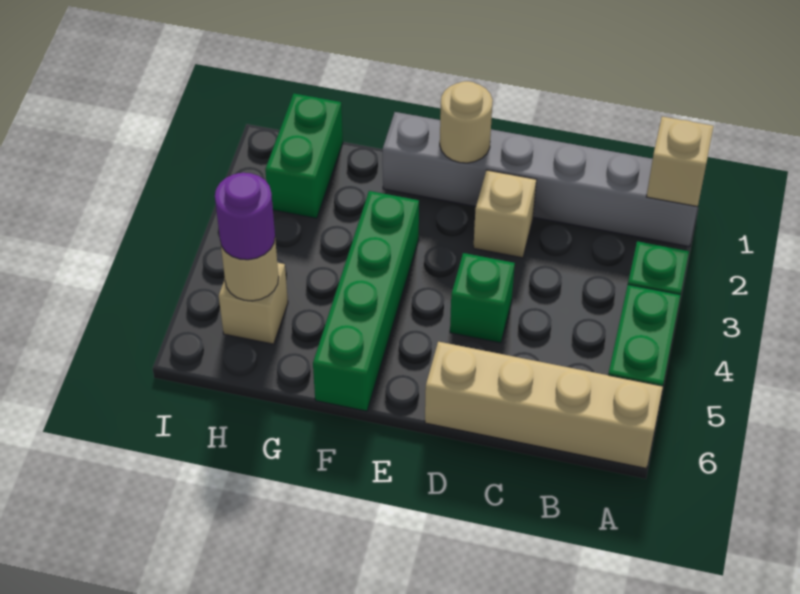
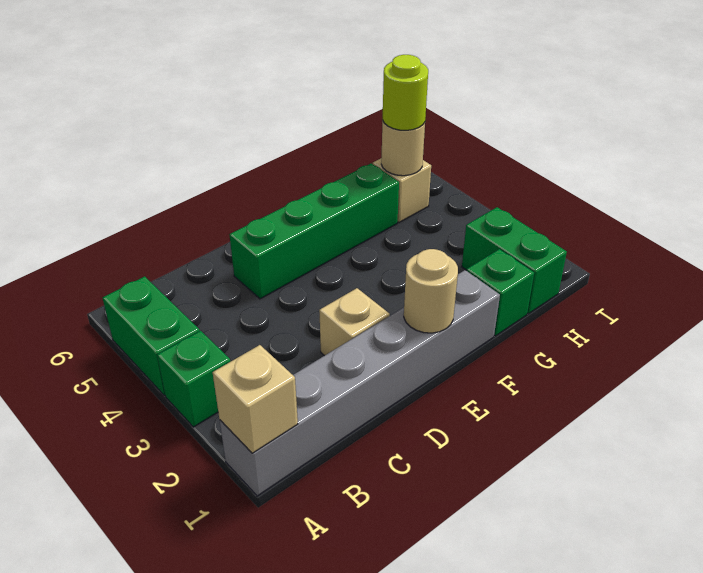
tan brick A6:D6 level 1 -> none
green brick D4 level 1 -> green brick G1 level 1
green brick F3:F6 level 1 -> green brick D5:G5 level 1
purple round brick H5 level 3 -> lime round brick H5 level 3

